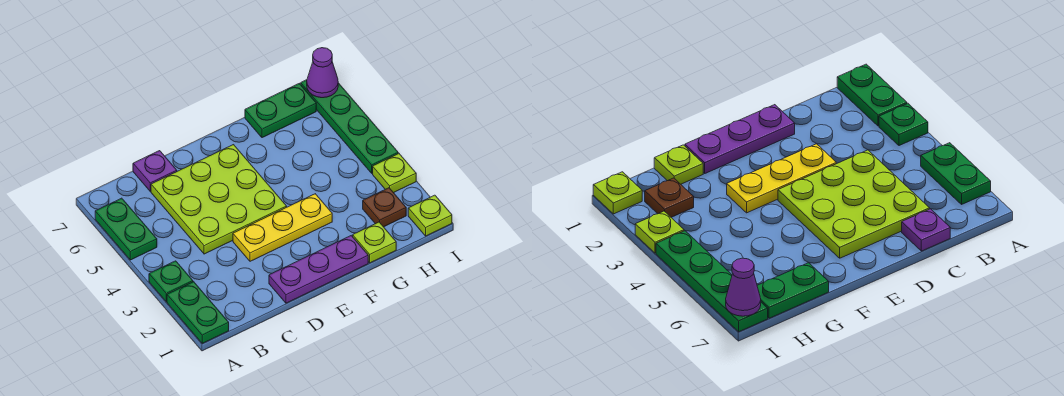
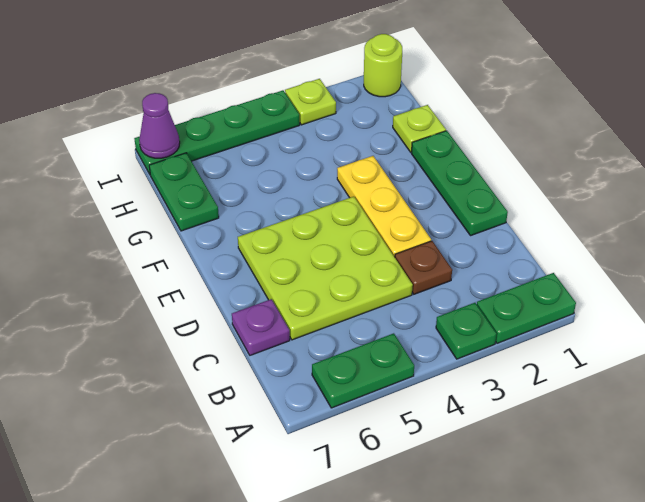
purple plate D1:F1 level 1 -> green plate D1:F1 level 1
brown plate H2 level 1 -> brown plate C3 level 1
lime plate I1 level 1 -> lime round brick I1 level 1

